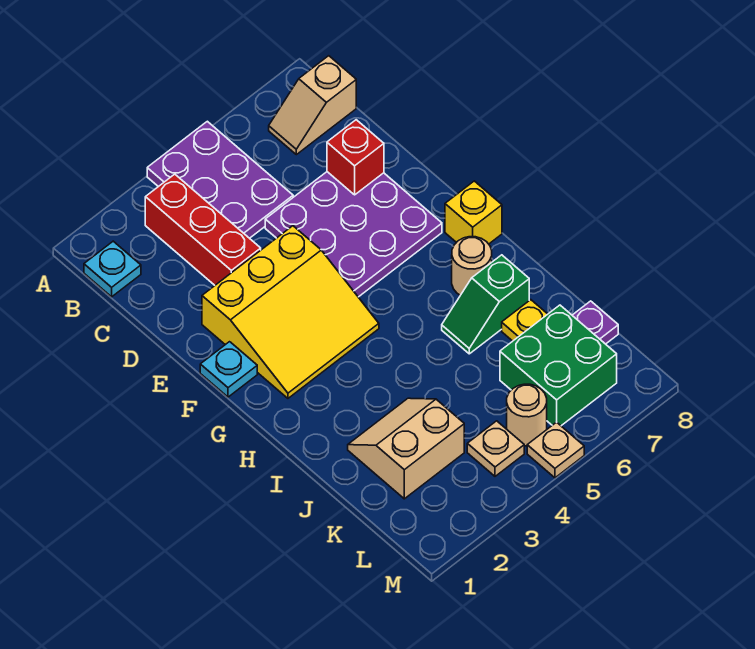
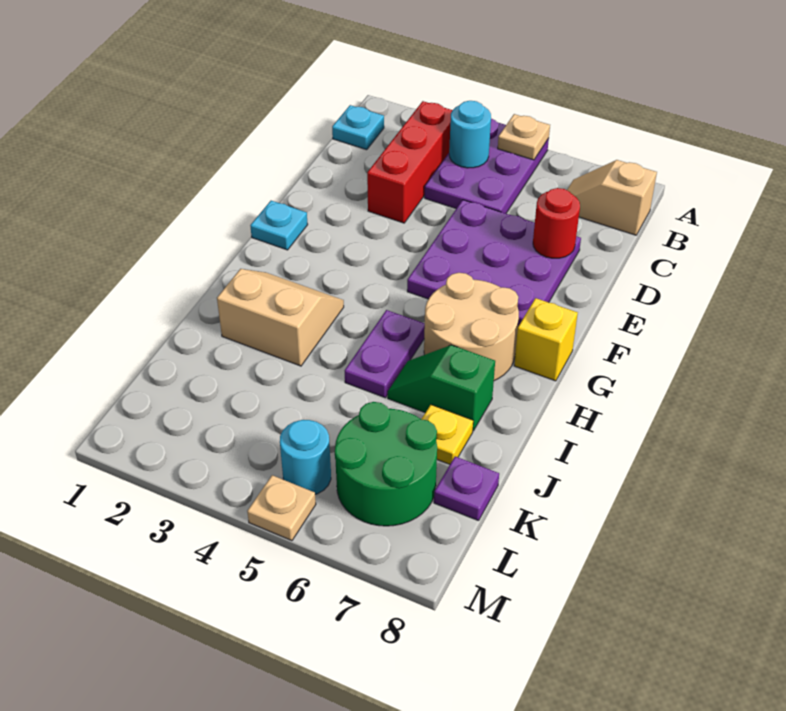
none -> cyan round brick B4 level 2
red brick D7 level 2 -> red round brick D7 level 2
yellow slope E2:G4 level 1 top E -> none
none -> purple plate H5:I5 level 1
tan round brick H7 level 1 -> tan round brick G6:H7 level 1
tan slope J2:K3 level 1 top K -> tan slope H2:I3 level 1 top I
green brick K6:L7 level 1 -> green round brick K6:L7 level 1
tan plate L4 level 1 -> tan plate A5 level 2
tan round brick L5 level 1 -> cyan round brick L5 level 1

